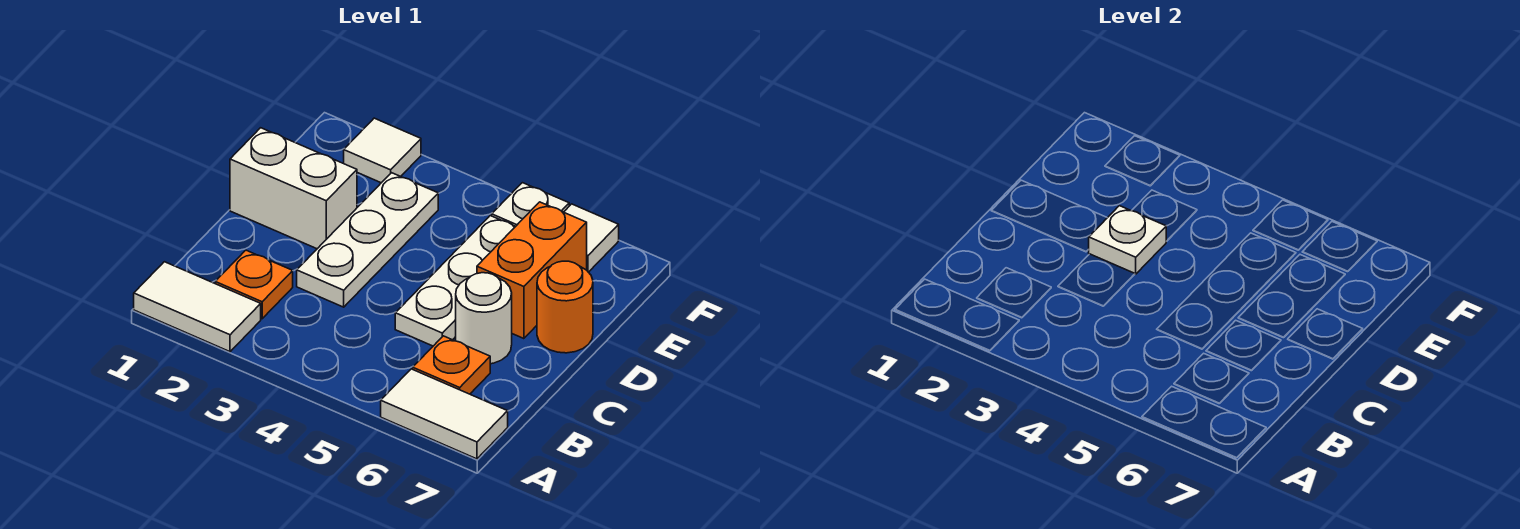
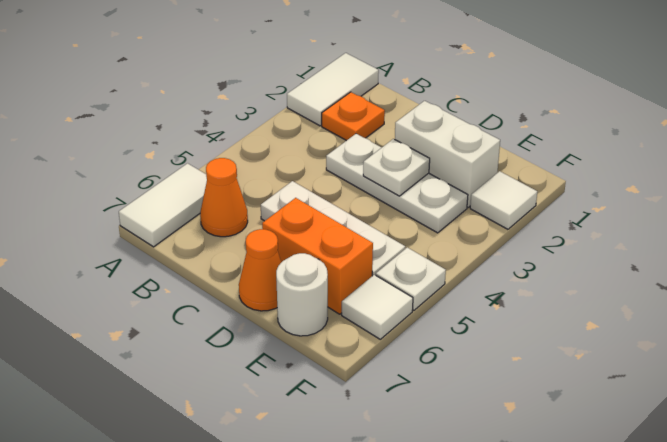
orange plate B6 level 1 -> orange cone B6 level 1
white round brick C6 level 1 -> white round brick E7 level 1
white brick D1:D2 level 1 -> white brick D2:E2 level 1
orange round brick D7 level 1 -> orange cone D7 level 1

